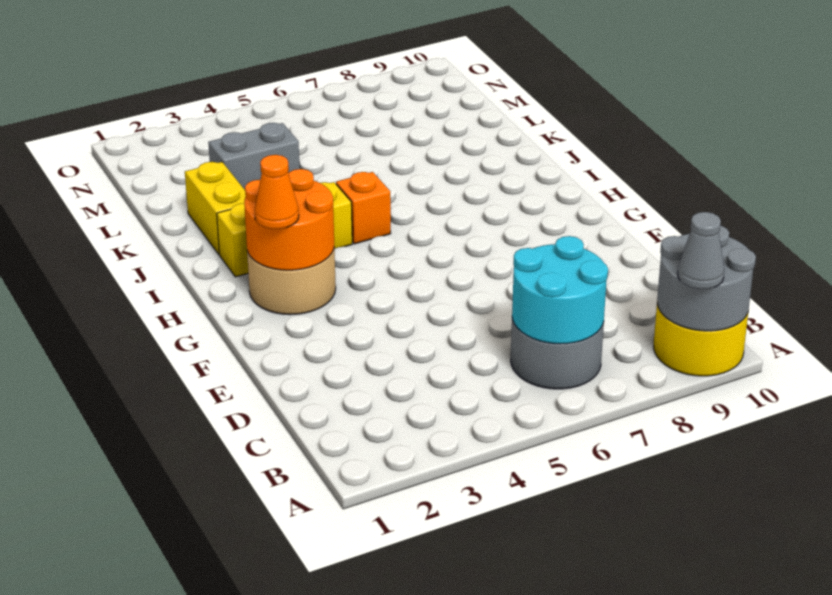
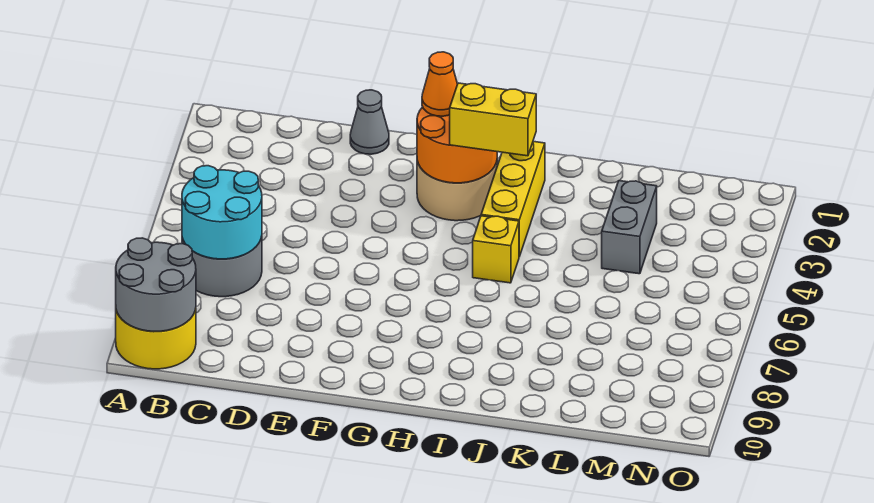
grey cone A9 level 3 -> grey cone E1 level 1
orange brick I5 level 1 -> yellow brick I5 level 1
yellow brick J2:K2 level 1 -> yellow brick H3:I3 level 3

